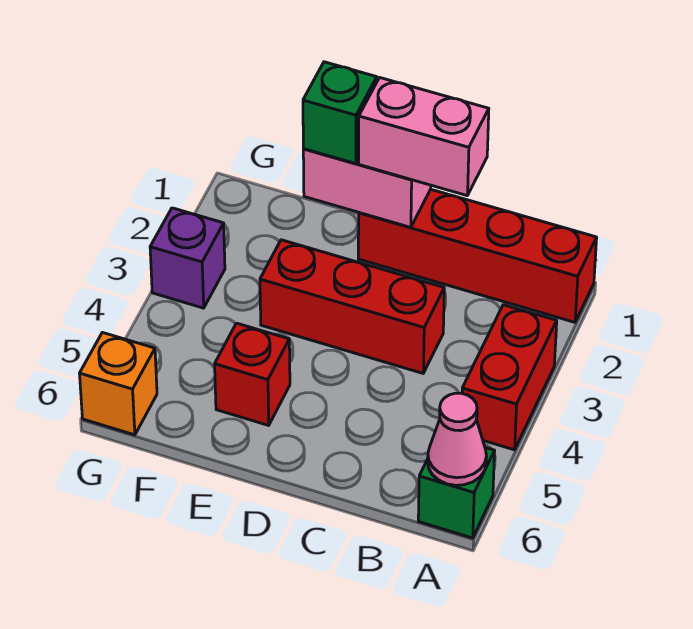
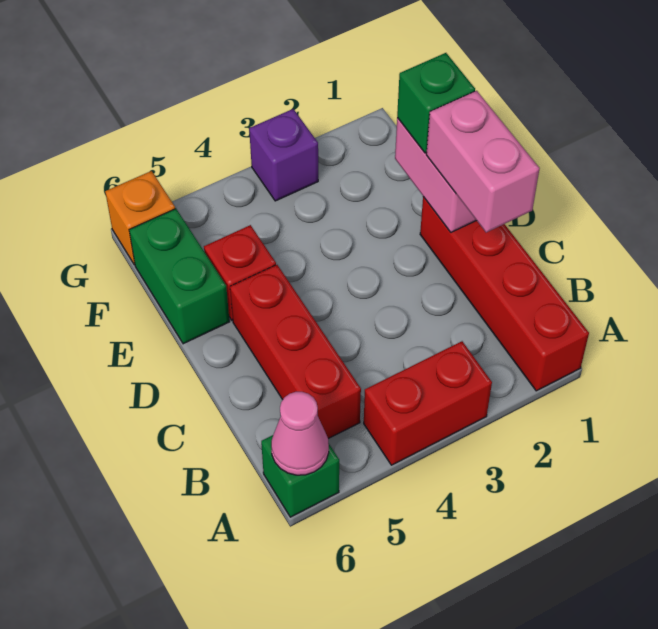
red brick C3:E3 level 1 -> red brick B5:D5 level 1
none -> green brick E6:F6 level 1

